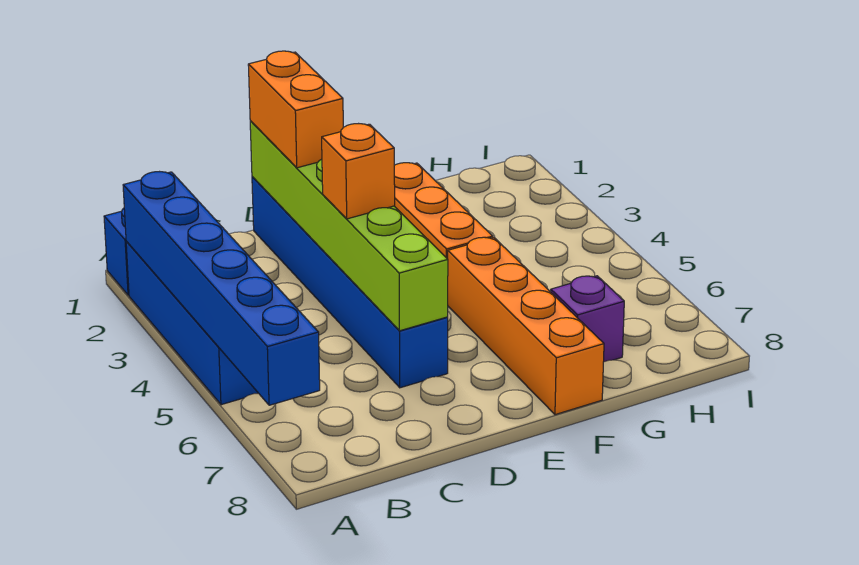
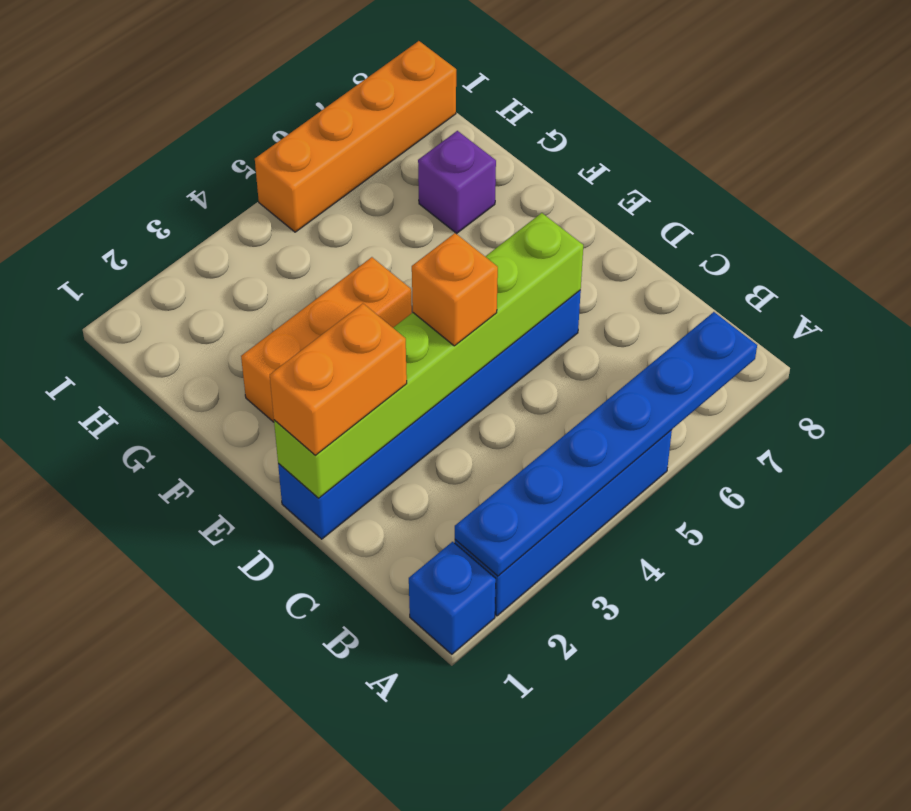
blue brick A2:A7 level 2 -> blue plate A2:A7 level 2
orange brick F5:F8 level 1 -> orange brick I5:I8 level 1

